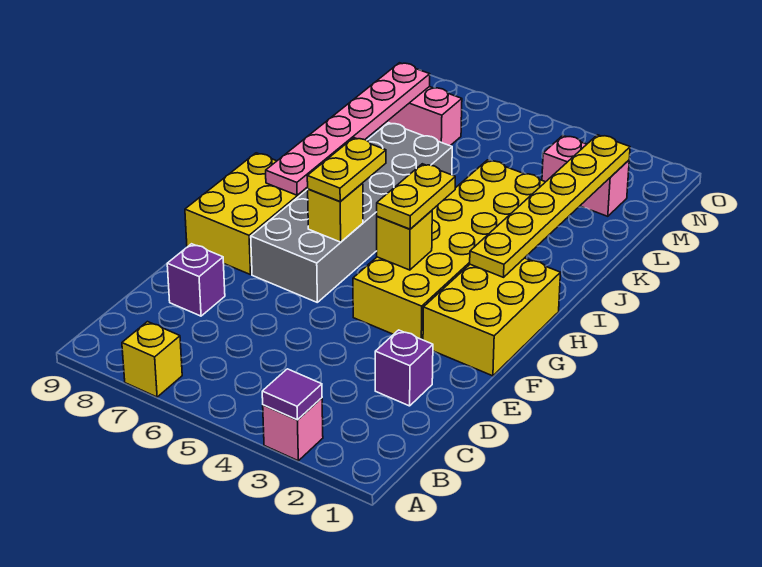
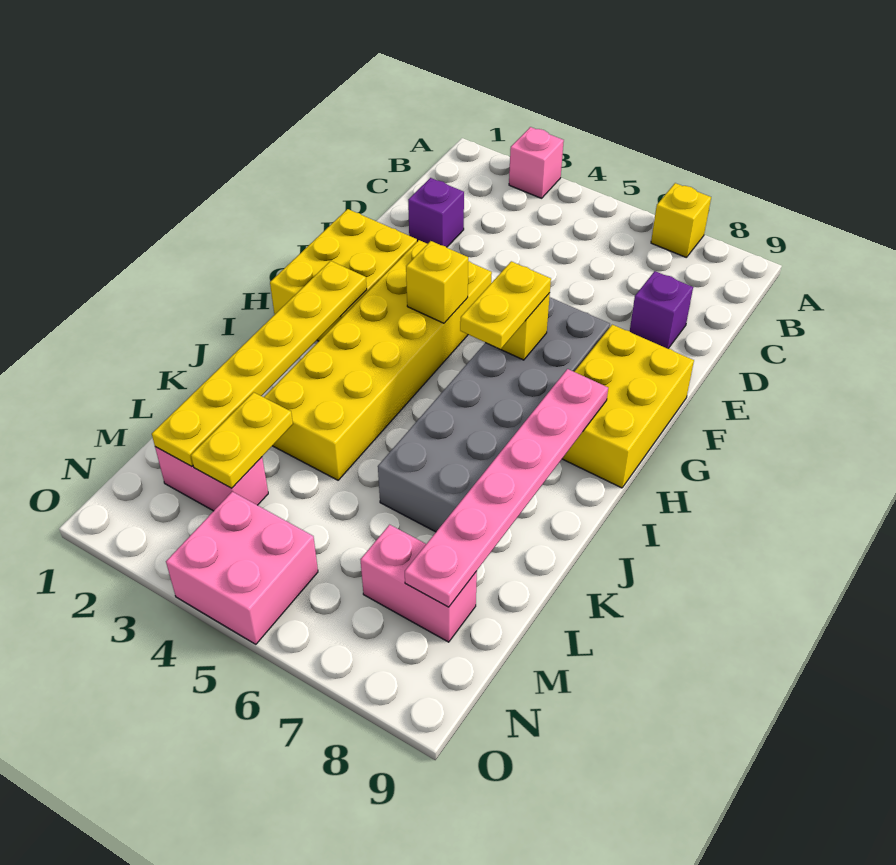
purple tile A3 level 2 -> none
yellow plate G4:H4 level 3 -> yellow plate L3:M3 level 2
none -> pink brick N4:O5 level 1

